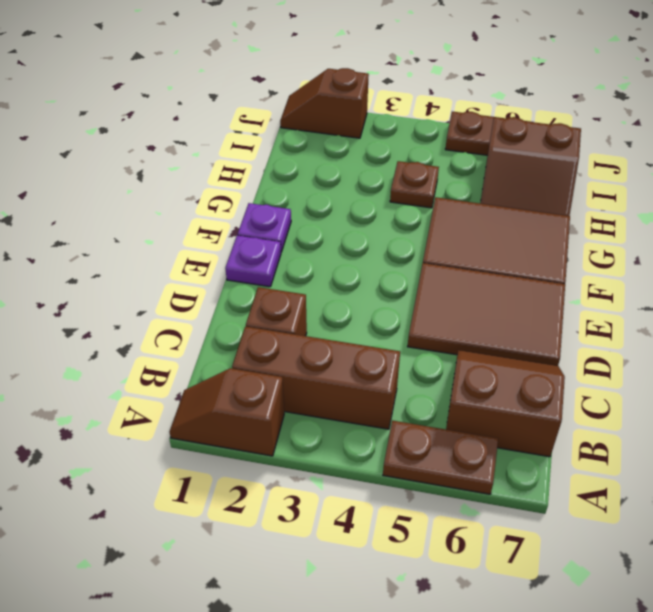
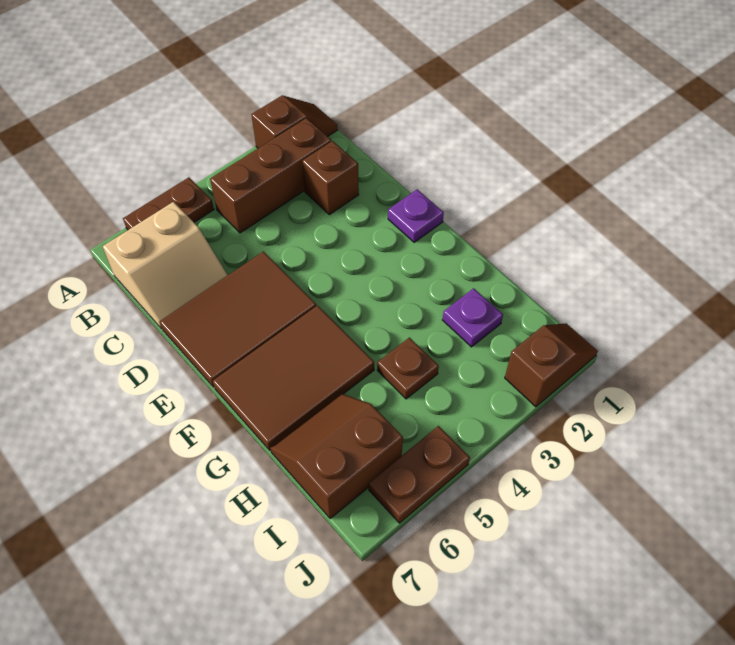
brown slope B6:C7 level 1 top B -> tan slope B6:C7 level 1 top B
purple plate F1 level 1 -> purple plate H2 level 1

